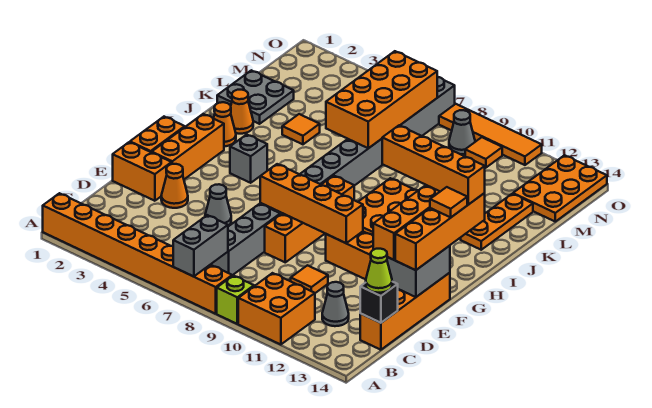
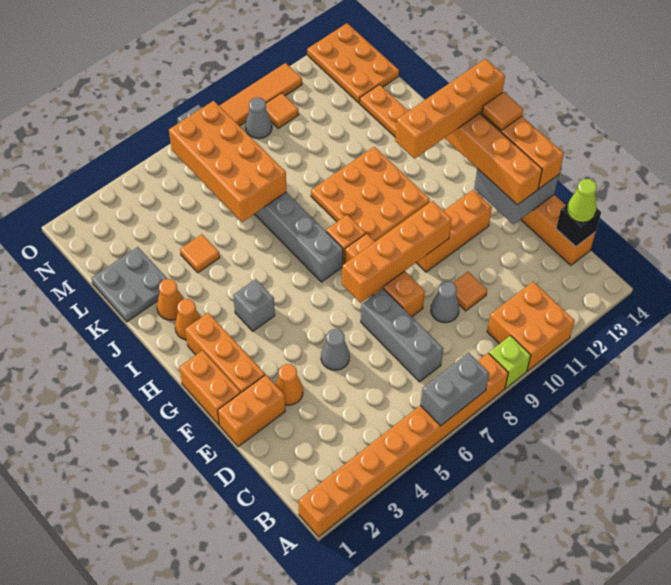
grey brick A7:B7 level 2 -> grey brick A6:A7 level 2
grey cone C12 level 1 -> grey cone D9 level 1

